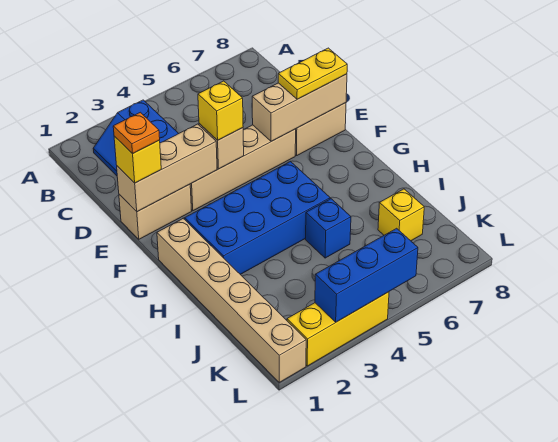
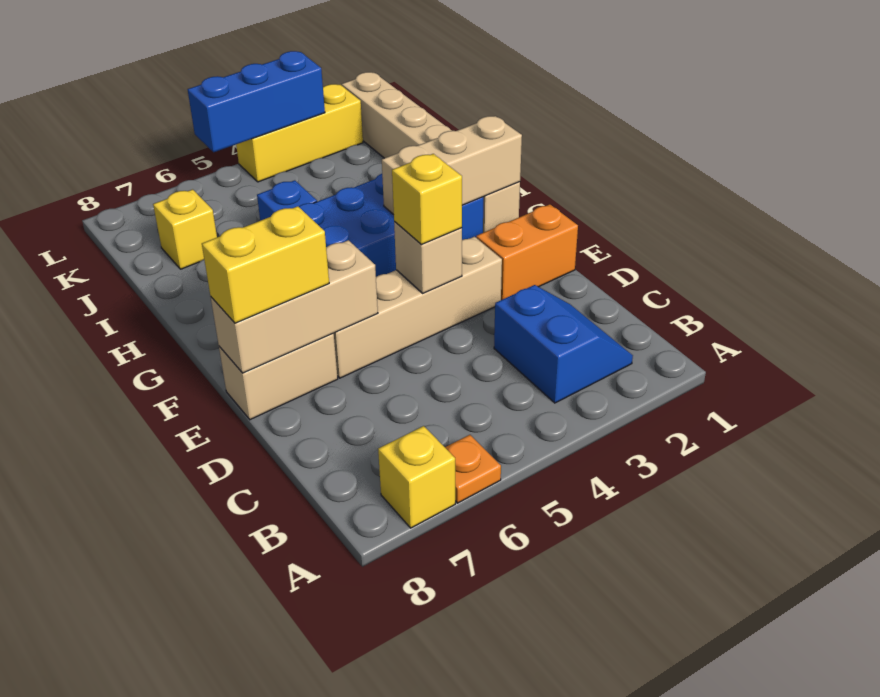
tan brick E1:E2 level 1 -> orange brick E1:E2 level 1
tan brick E1:E3 level 2 -> tan brick G1:G3 level 2
yellow brick E1 level 3 -> yellow brick A7 level 1
orange plate E1 level 4 -> orange plate A6 level 1
yellow plate E7:E8 level 3 -> yellow brick E7:E8 level 3

